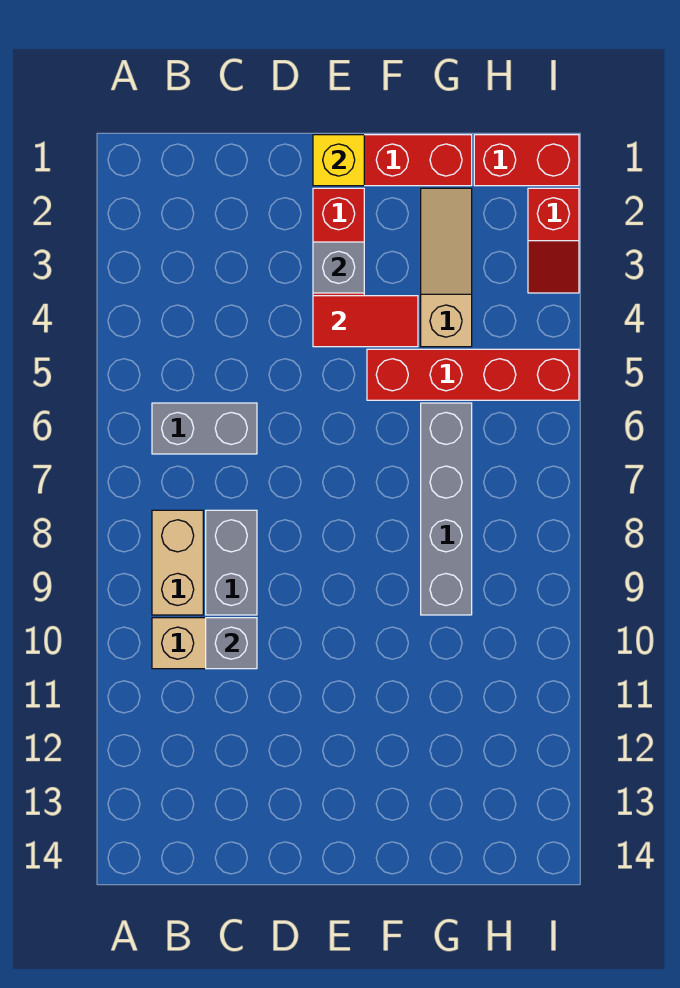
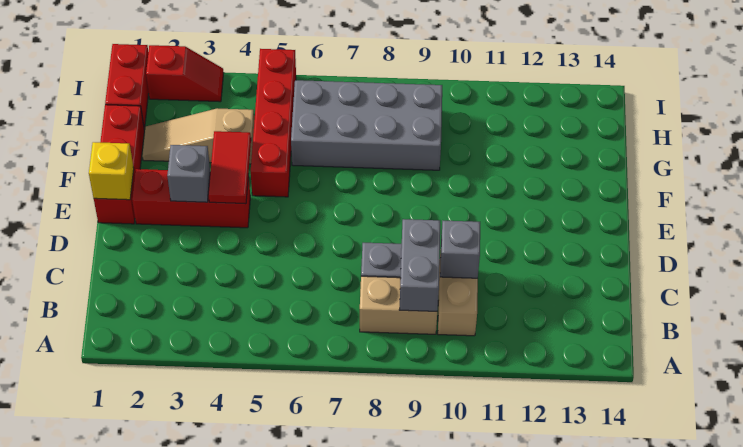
grey brick B6:C6 level 1 -> grey brick B9:C9 level 2
grey brick G6:G9 level 1 -> grey brick G6:H9 level 1

